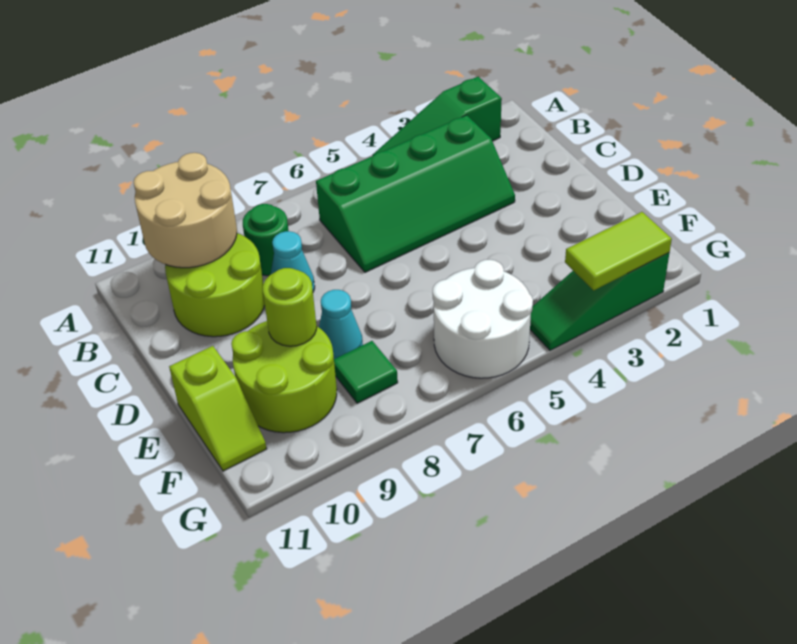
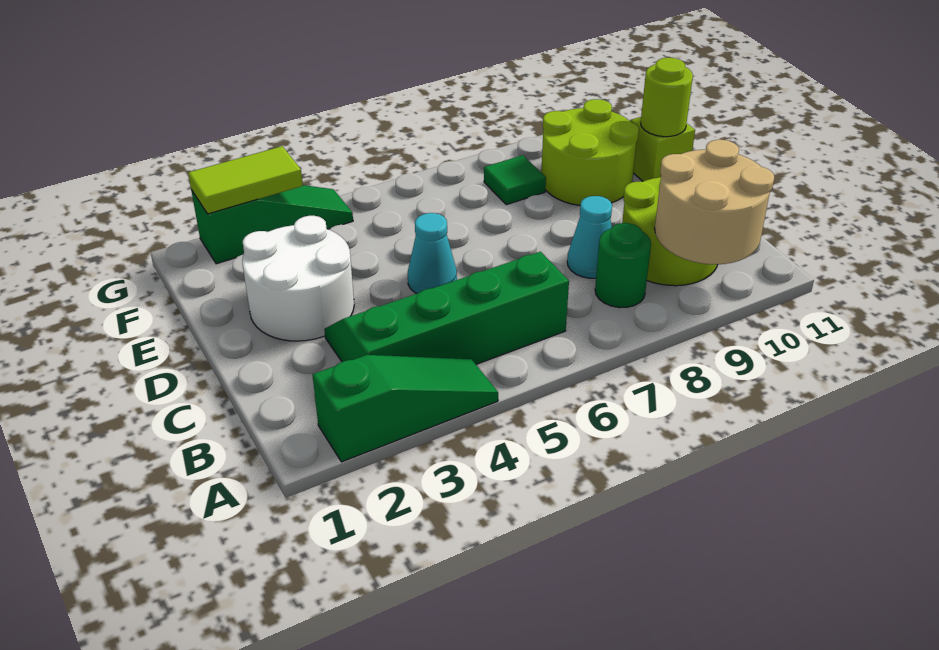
cyan cone E8 level 1 -> cyan cone D5 level 1
lime round brick E9 level 2 -> lime round brick E11 level 2
white round brick F5:G6 level 1 -> white round brick D2:E3 level 1

